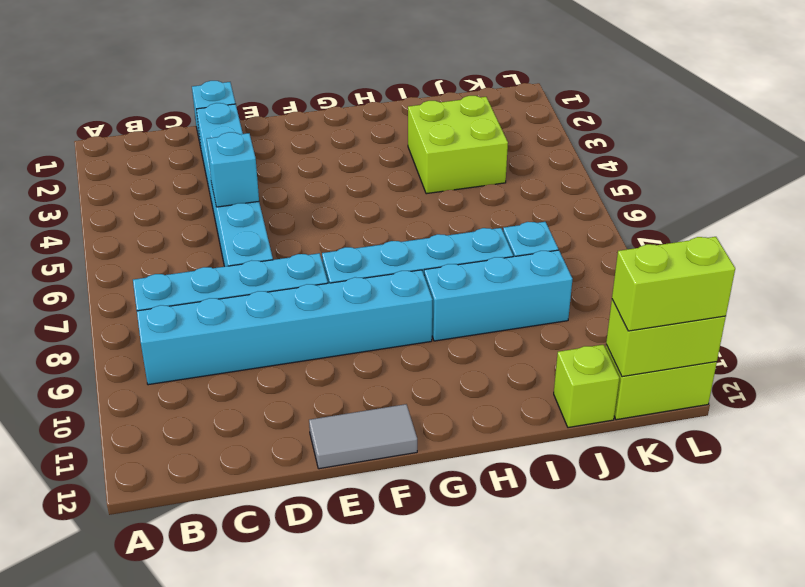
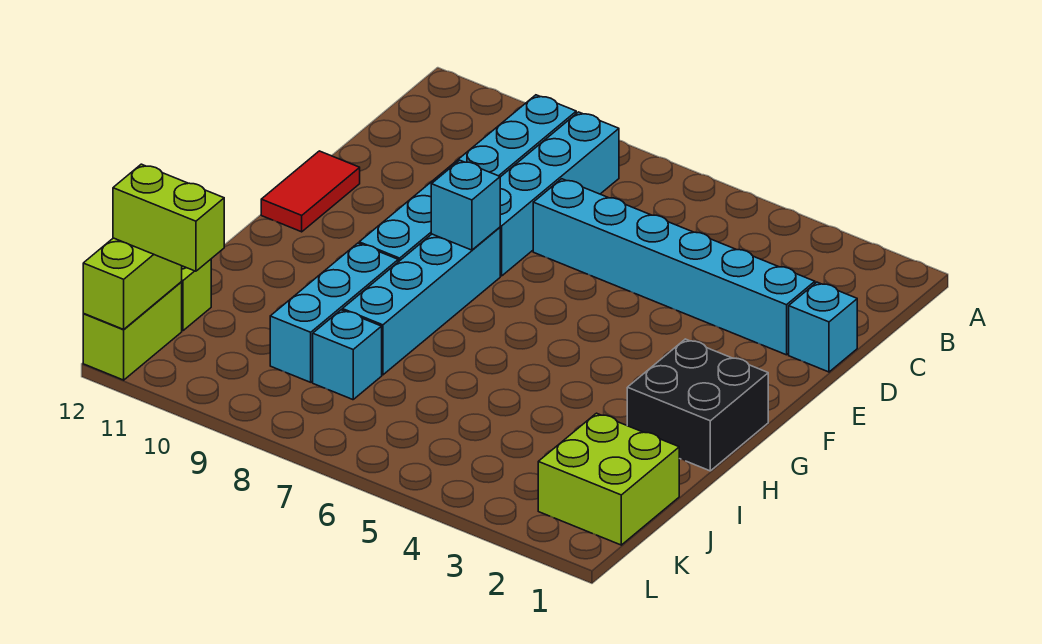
cyan brick D5 level 2 -> cyan brick F8 level 2
grey tile E12:F12 level 1 -> red tile E12:F12 level 1
none -> black brick G1:H2 level 1
lime brick I3:J4 level 1 -> lime brick J1:K2 level 1
lime brick K12:L12 level 3 -> lime brick K11:K12 level 3

